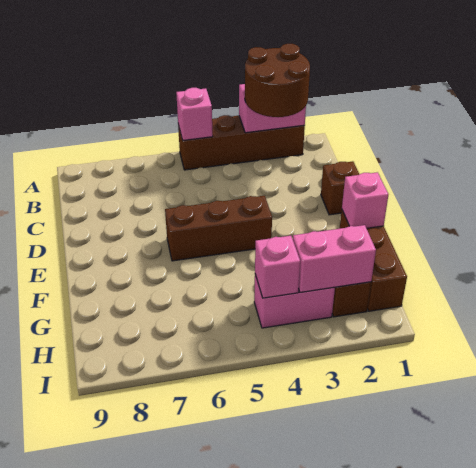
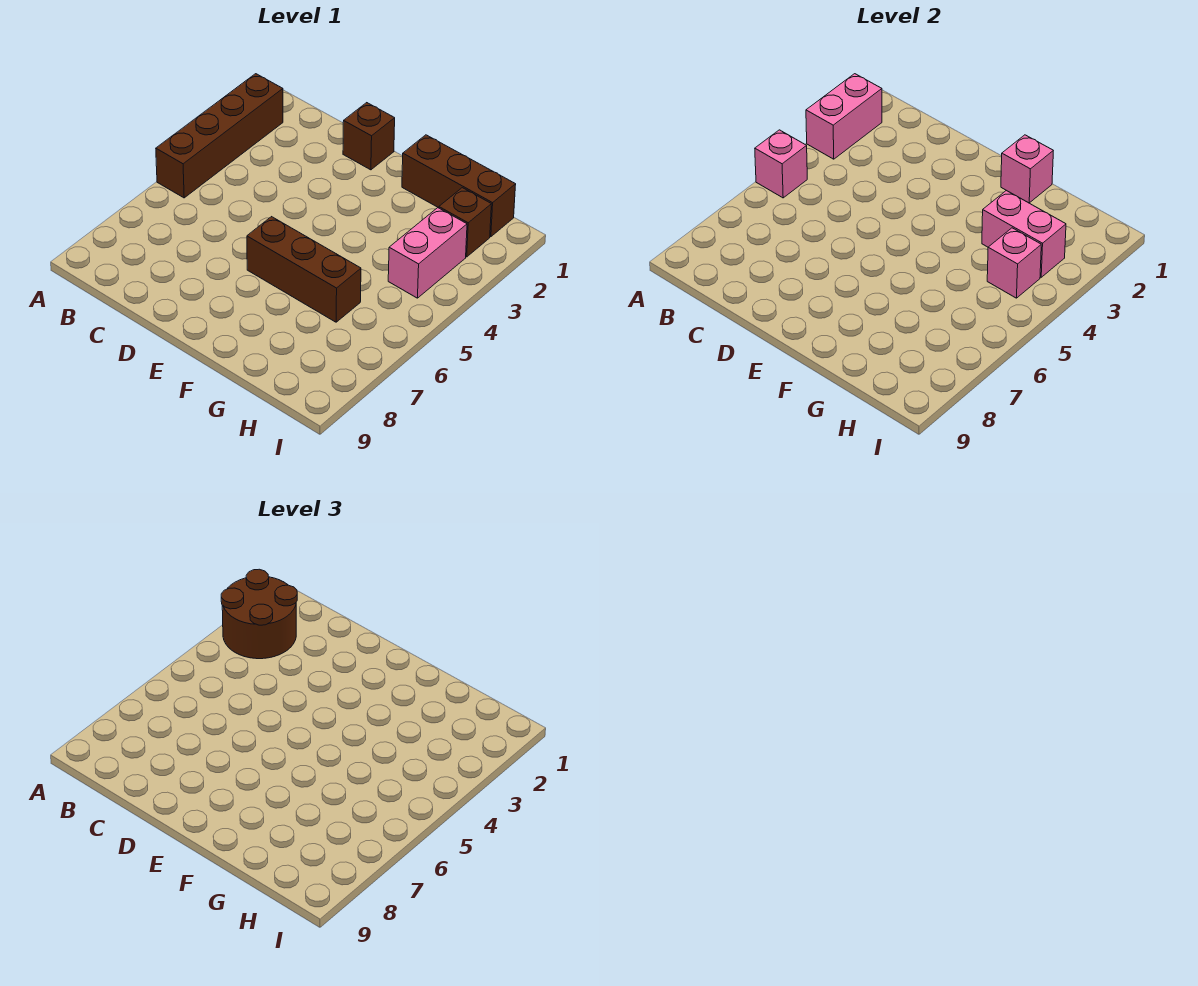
brown brick E4:E6 level 1 -> brown brick E6:G6 level 1
pink brick H2:H3 level 2 -> pink brick G3:H3 level 2

